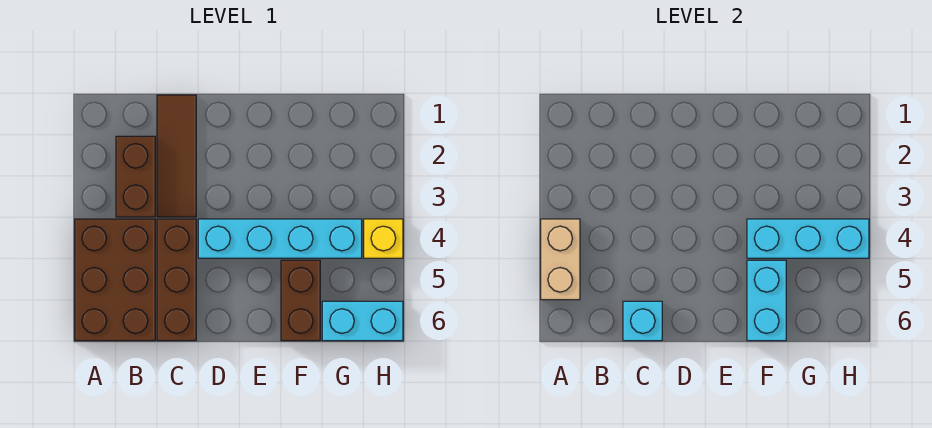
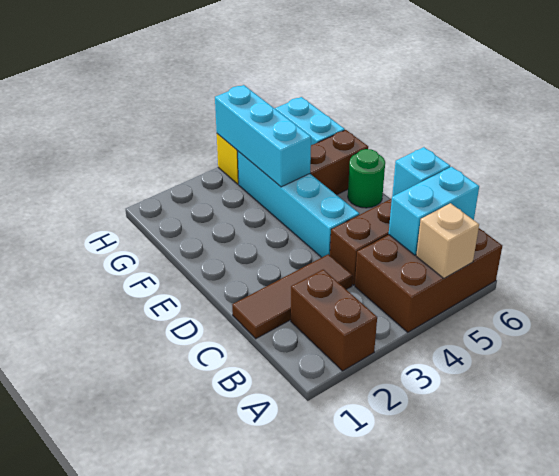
tan brick A4:A5 level 2 -> tan brick A5 level 2
brown brick B2:B3 level 1 -> brown brick A2:B2 level 1
none -> green round brick E6 level 1
cyan brick F5:F6 level 2 -> cyan brick B5:B6 level 2

